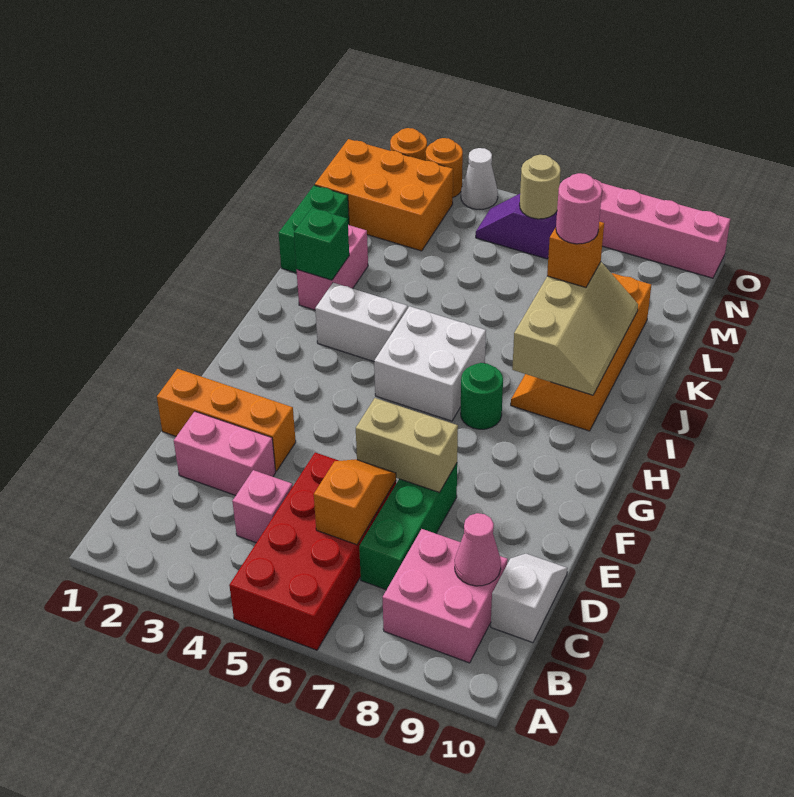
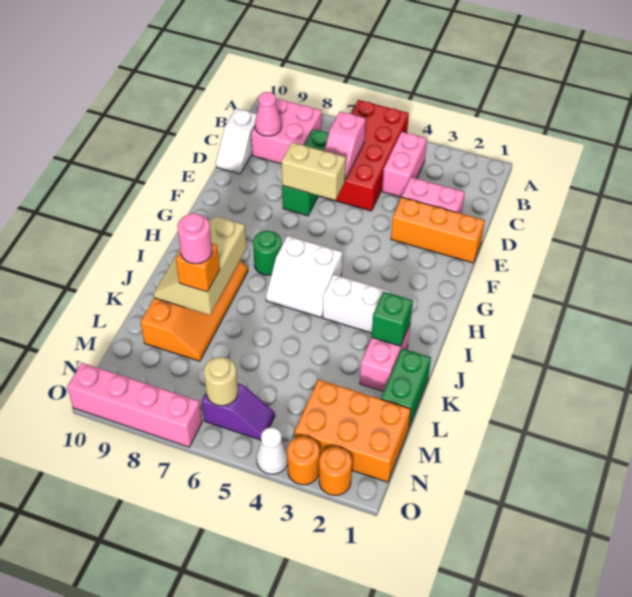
pink brick C4 level 1 -> pink brick B4:C4 level 1
orange slope C6:D6 level 2 top C -> pink slope C6:D6 level 2 top C
white brick H5:I6 level 1 -> white slope H5:I6 level 1 top H

